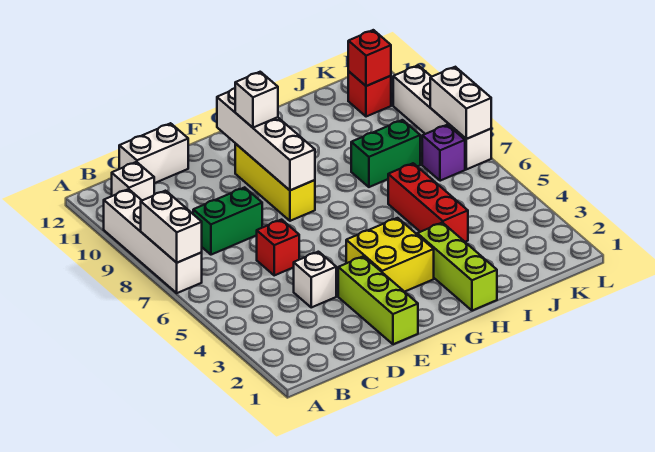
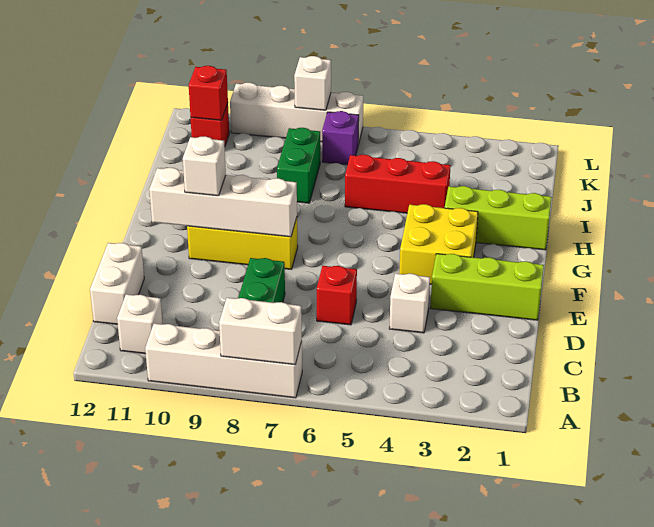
white brick L7:L8 level 2 -> white brick L8 level 2

